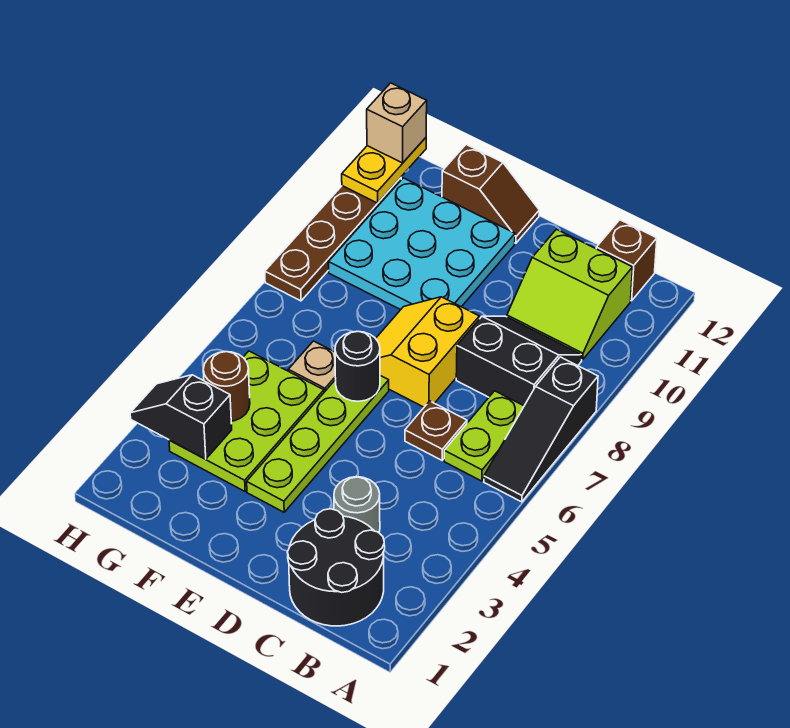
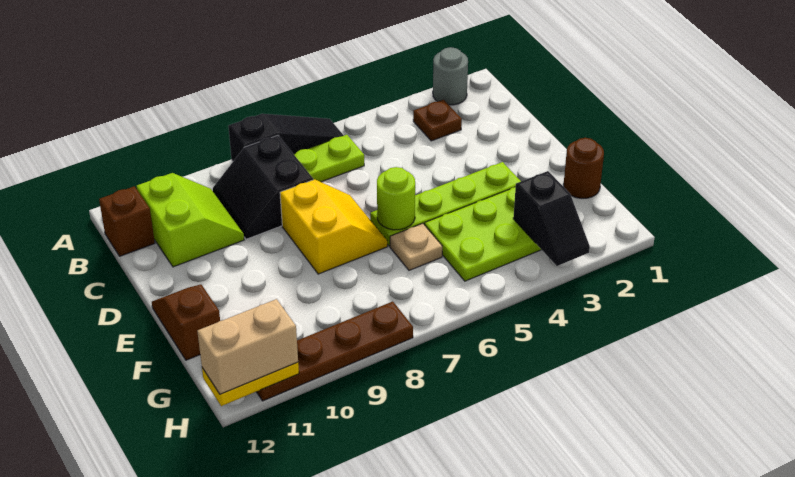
black round brick B1:C2 level 1 -> none
grey round brick C3 level 1 -> grey round brick A2 level 1
brown plate C6 level 1 -> brown plate B3 level 1
yellow slope D7:E8 level 1 top D -> yellow slope D7:E8 level 1 top 8
black round brick E6 level 2 -> lime round brick E6 level 2
cyan plate E9:G11 level 1 -> none
brown round brick G4 level 2 -> brown round brick F1 level 1
tan brick H12 level 3 -> tan brick H11:H12 level 3

